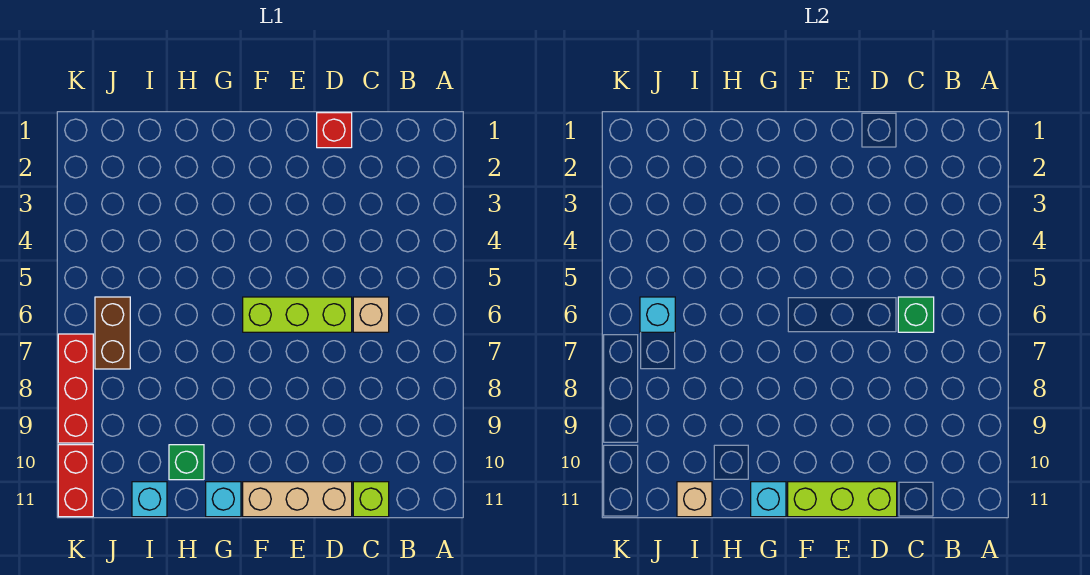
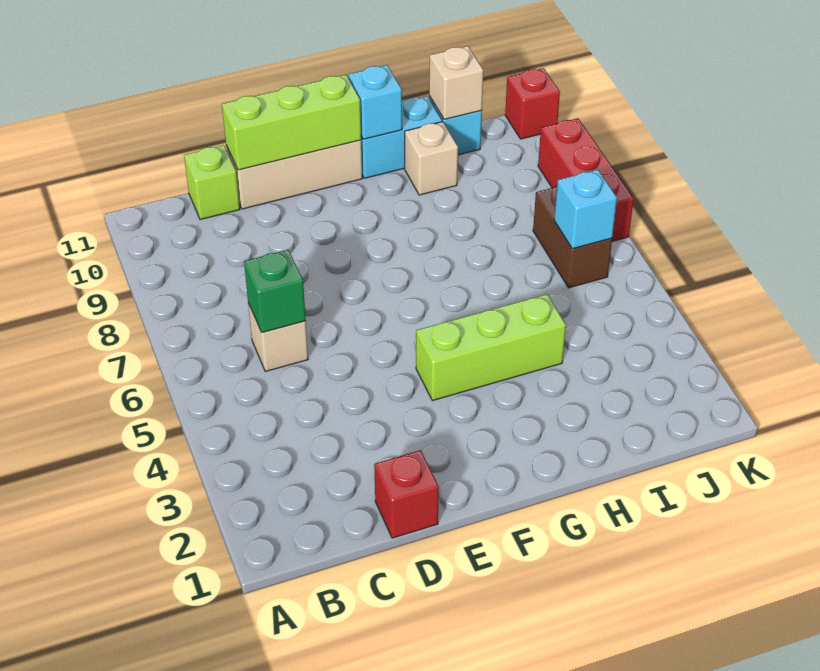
lime brick D6:F6 level 1 -> lime brick F4:H4 level 1
cyan brick G11 level 1 -> cyan brick G11:H11 level 1
green brick H10 level 1 -> tan brick H10 level 1
red brick K10:K11 level 1 -> red brick K11 level 1

